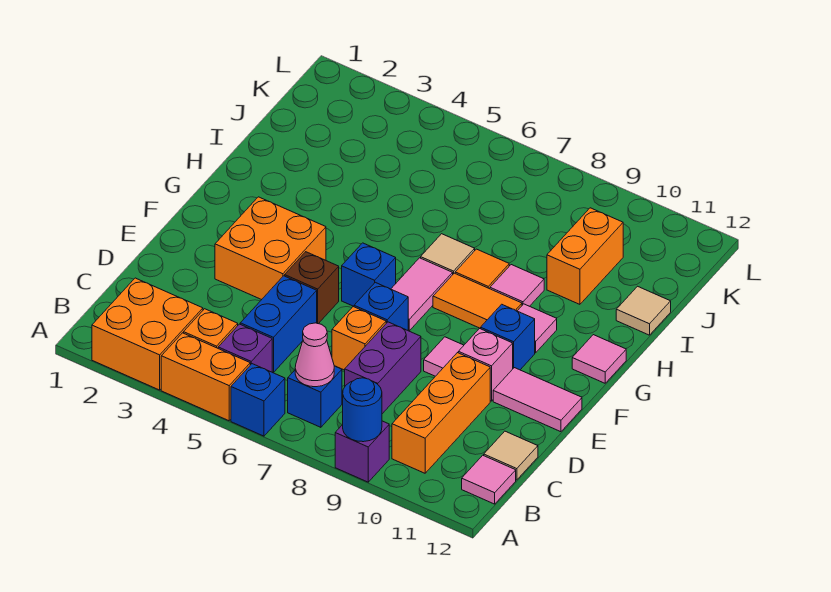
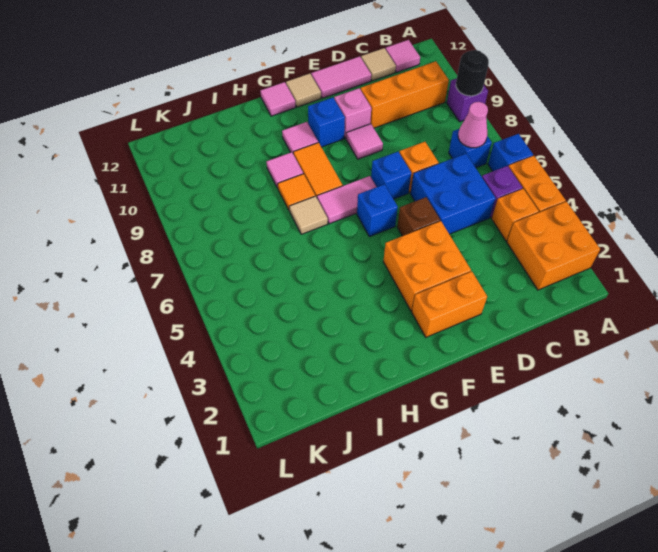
blue round brick A9 level 2 -> black round brick A9 level 2
blue brick C5:D5 level 1 -> blue brick C5:D6 level 1
purple brick C8:D8 level 1 -> none
pink tile E11:E12 level 1 -> pink tile D12:E12 level 1
orange brick I10:J10 level 1 -> orange brick E2:F2 level 1
tan tile I12 level 1 -> tan tile F12 level 1

